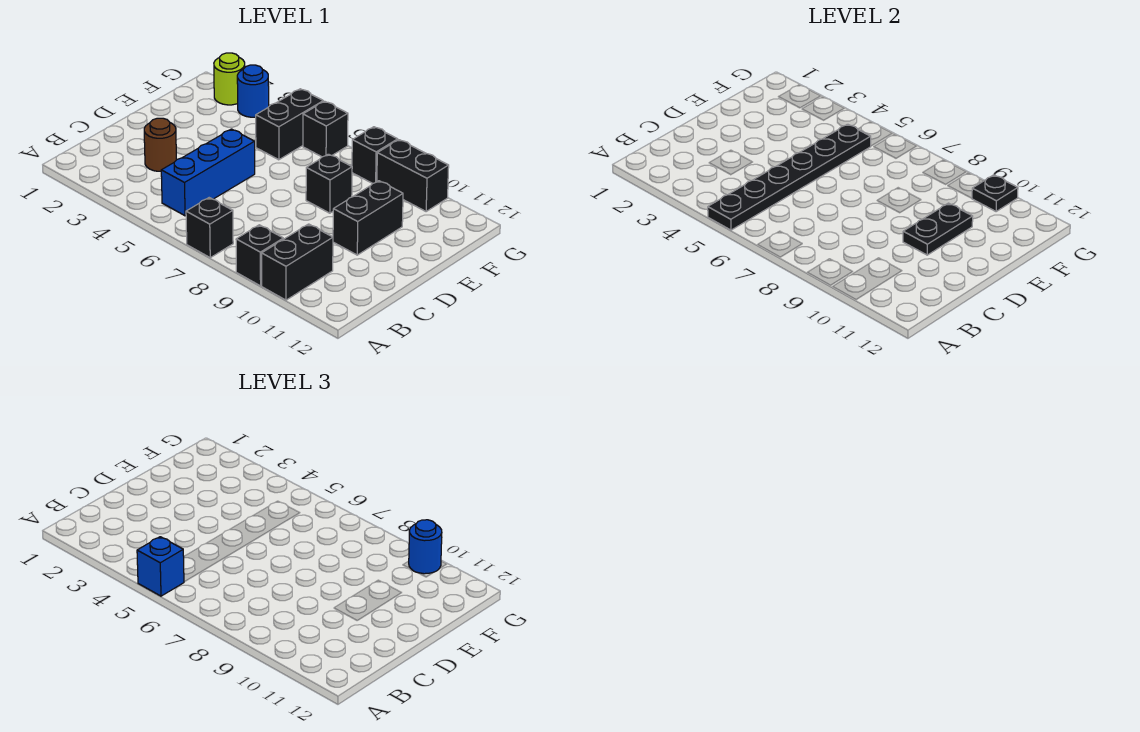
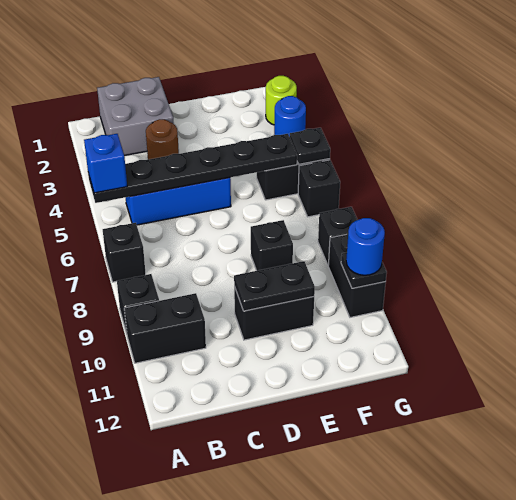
none -> grey brick B1:C2 level 1
none -> black plate G5 level 2

